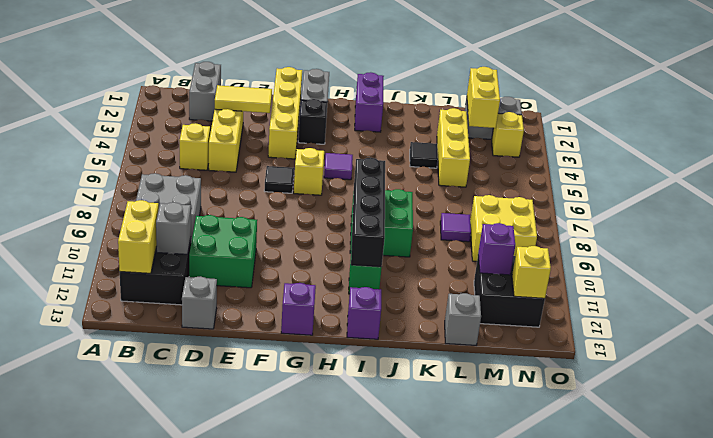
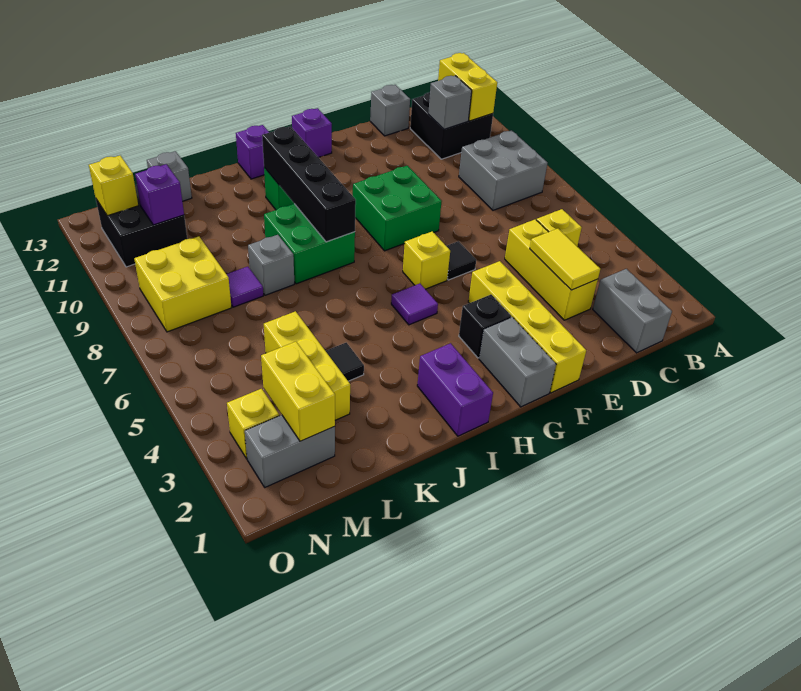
yellow tile D3:E3 level 2 -> yellow tile D3:D4 level 2
green brick D10:E11 level 1 -> green brick F8:G9 level 1
none -> grey brick K8 level 1

